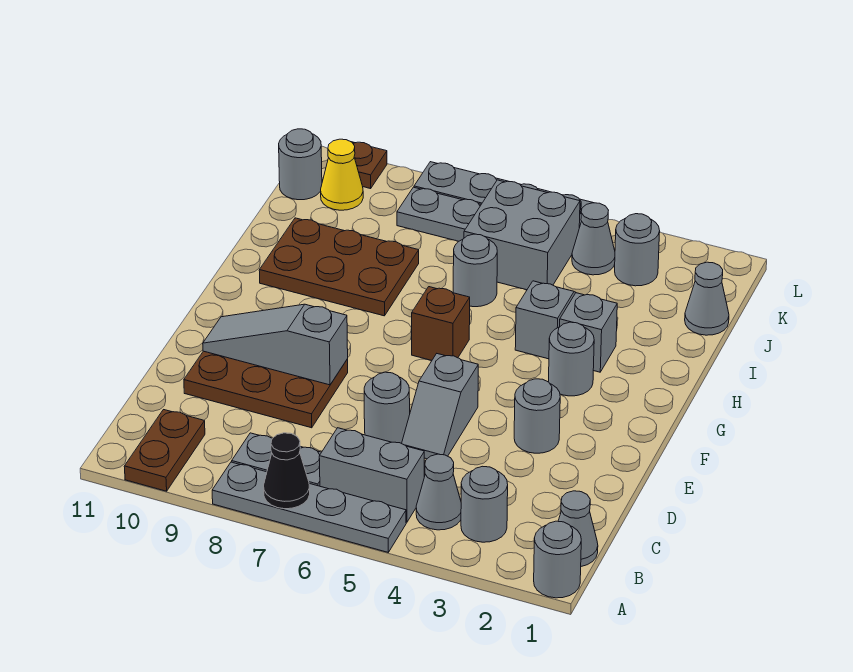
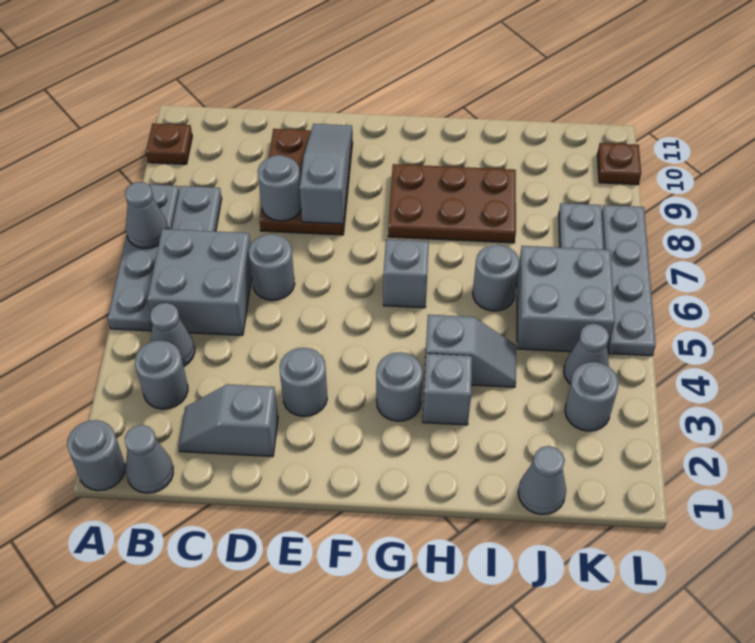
black cone A7 level 2 -> grey cone A7 level 2
brown plate A10:B10 level 1 -> brown plate A10 level 1
grey brick B5:B6 level 1 -> grey brick B5:C6 level 1
grey slope D5:E5 level 1 top E -> grey slope C2:D2 level 1 top D
brown brick G6 level 1 -> grey brick G6 level 1
brown plate H8:I10 level 1 -> brown plate G8:I9 level 1
yellow cone K10 level 1 -> none
grey round brick K11 level 1 -> grey round brick D8 level 2

